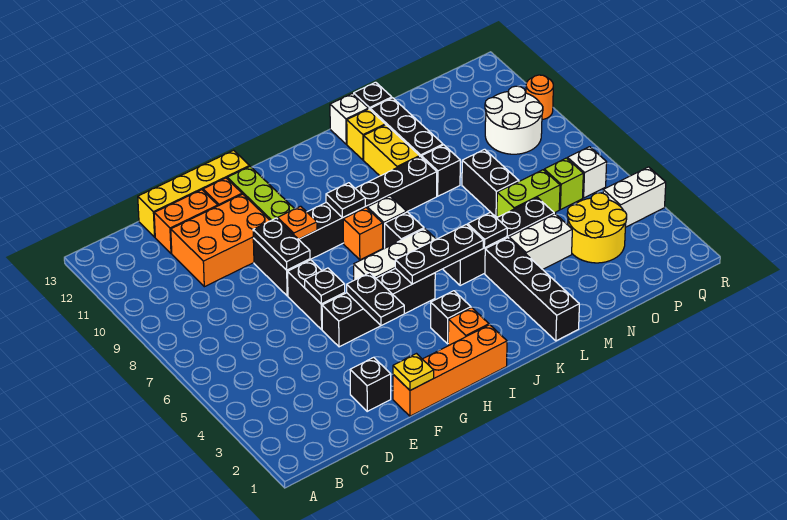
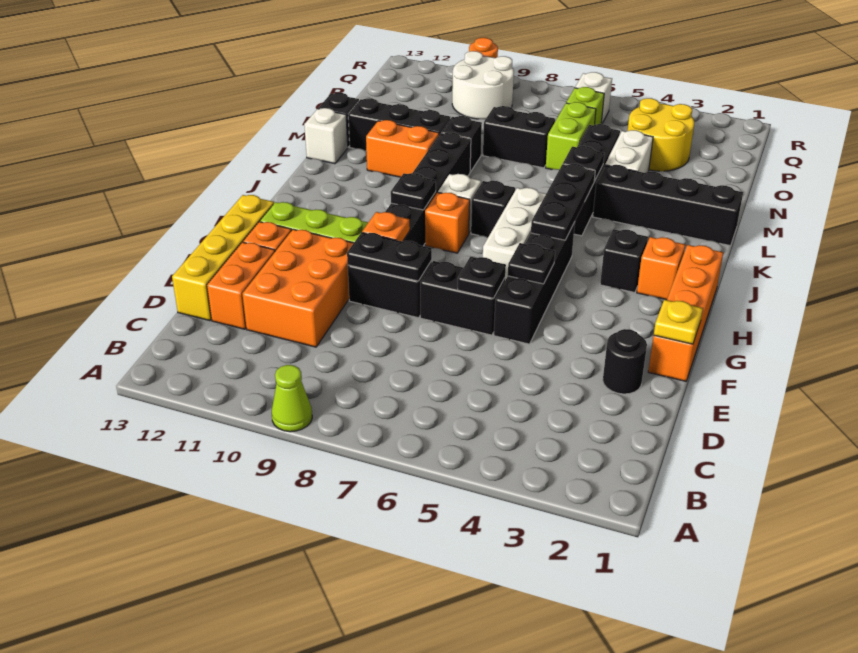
none -> lime cone A9 level 1
black brick E2 level 1 -> black round brick E2 level 1
black plate G4:G5 level 2 -> black plate G5 level 2
yellow brick L10:L11 level 1 -> orange brick L10:L11 level 1
yellow brick L12 level 1 -> none
white brick Q4:R4 level 1 -> none

